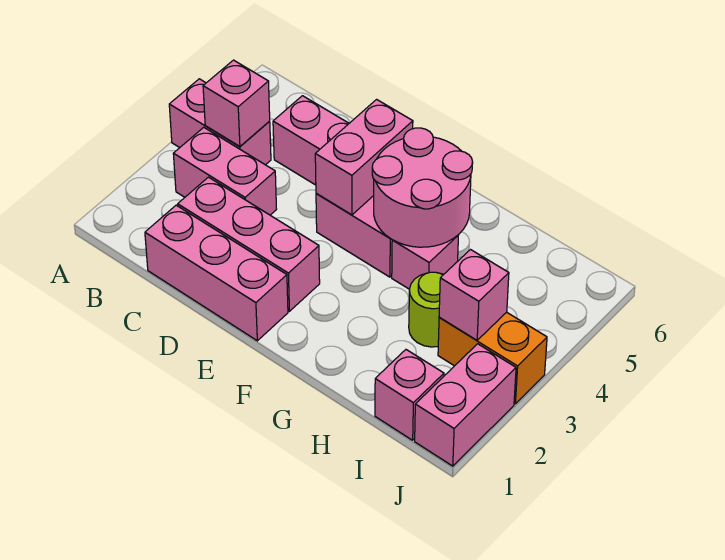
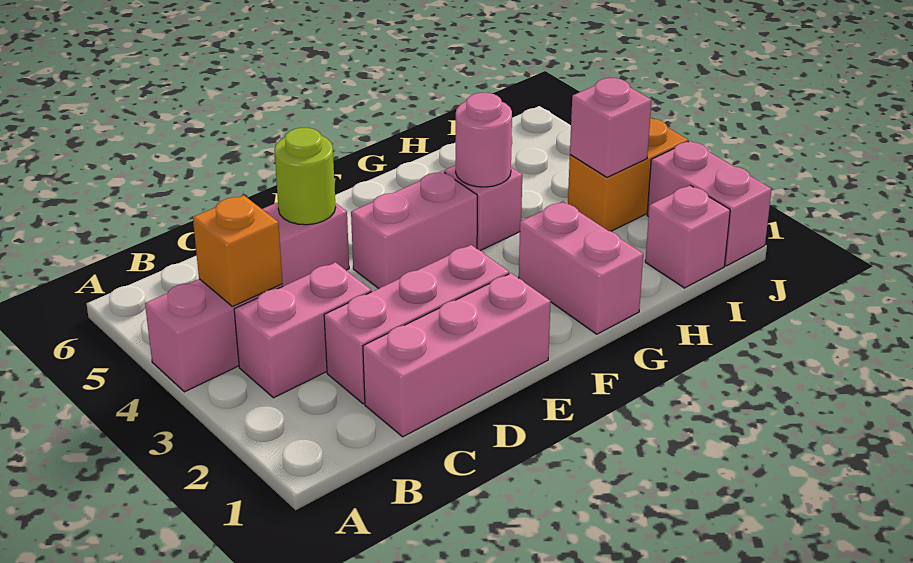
pink brick B4 level 2 -> orange brick B4 level 2
pink brick E4:E5 level 2 -> pink brick G1:G2 level 1
pink round brick F4:G5 level 2 -> pink round brick G4 level 2
lime round brick H3 level 1 -> lime round brick D5 level 2

